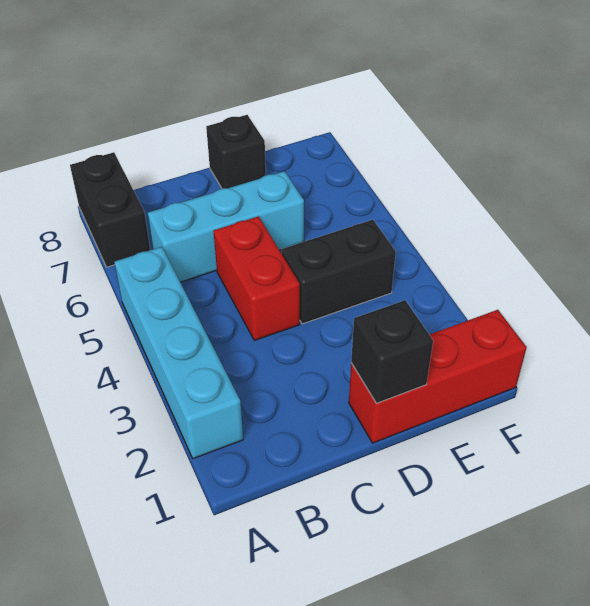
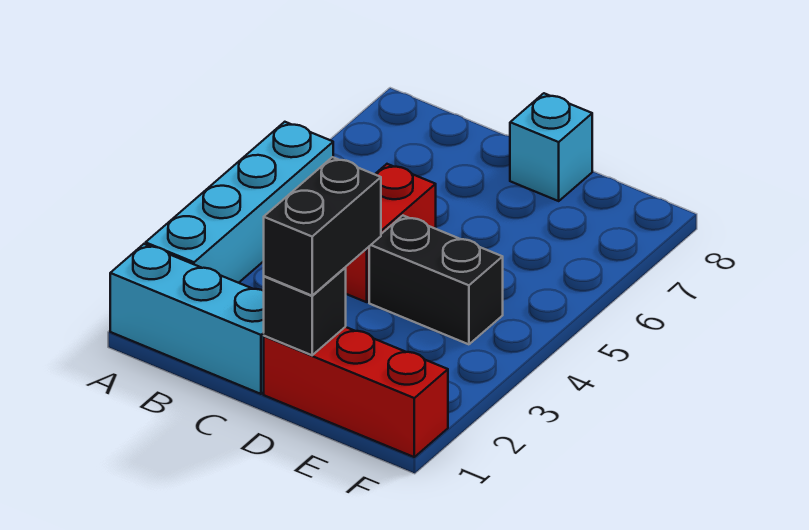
black brick A7:A8 level 1 -> black brick D1:D2 level 3
cyan brick B6:D6 level 1 -> cyan brick A1:C1 level 1
black brick D8 level 1 -> cyan brick D8 level 1

